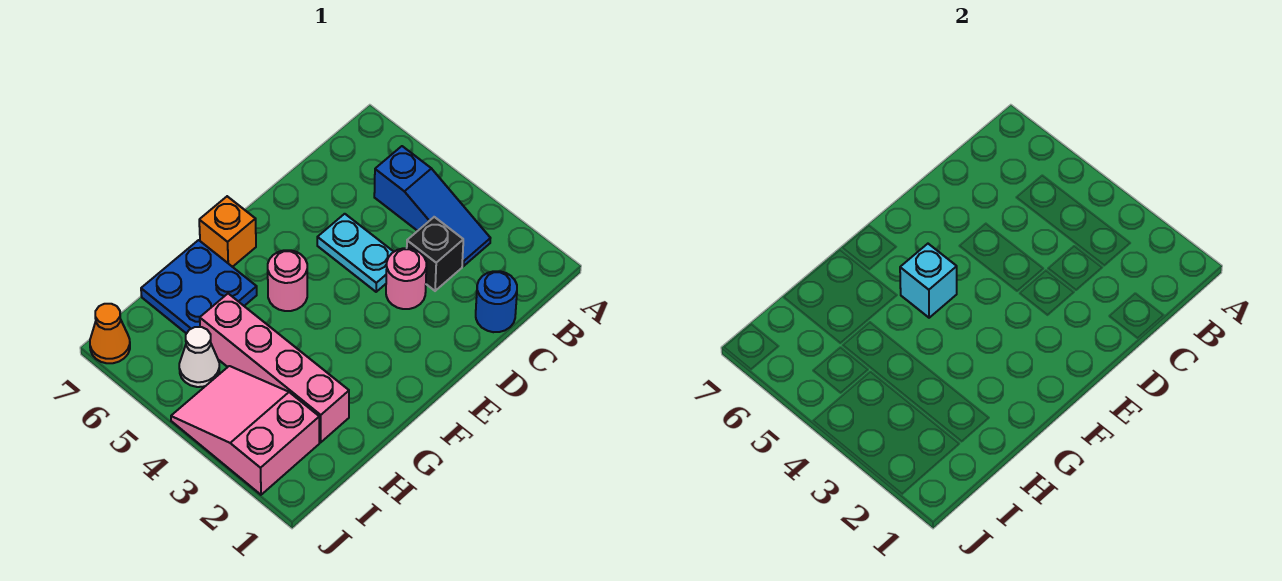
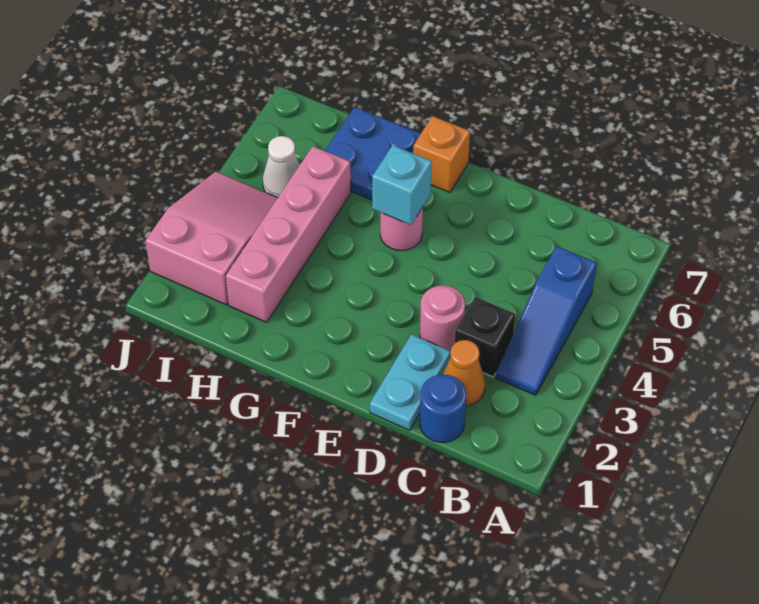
cyan plate D4:D5 level 1 -> cyan plate D1:D2 level 1
orange cone J7 level 1 -> orange cone C2 level 1

